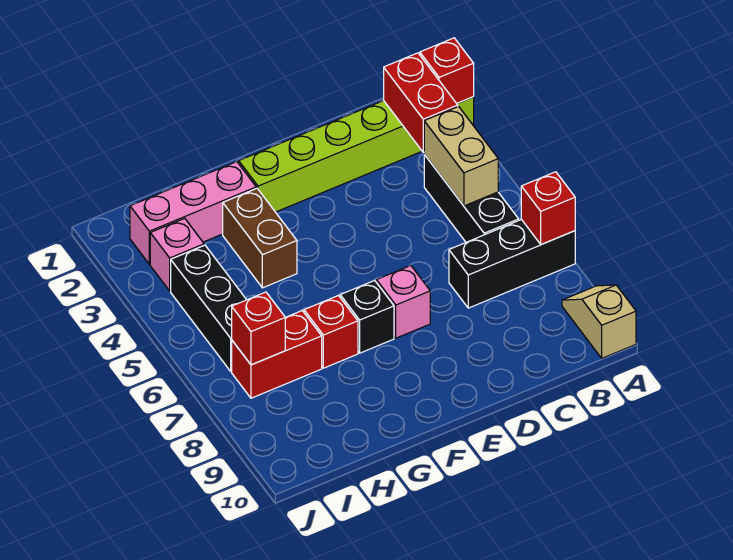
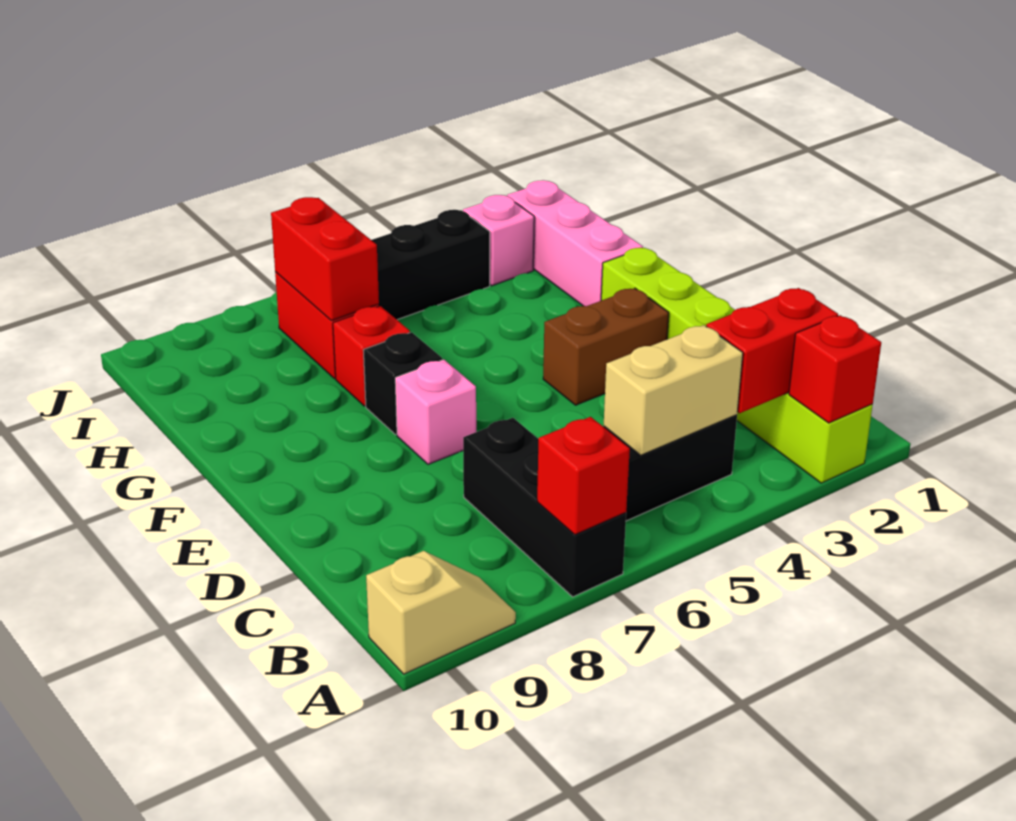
brown brick G3:G4 level 1 -> brown brick E3:E4 level 1
red brick I7 level 2 -> red brick H7:I7 level 2

